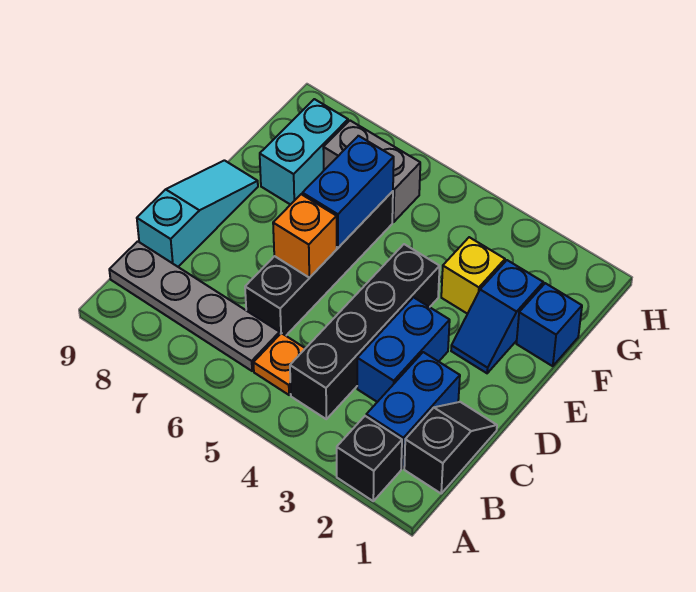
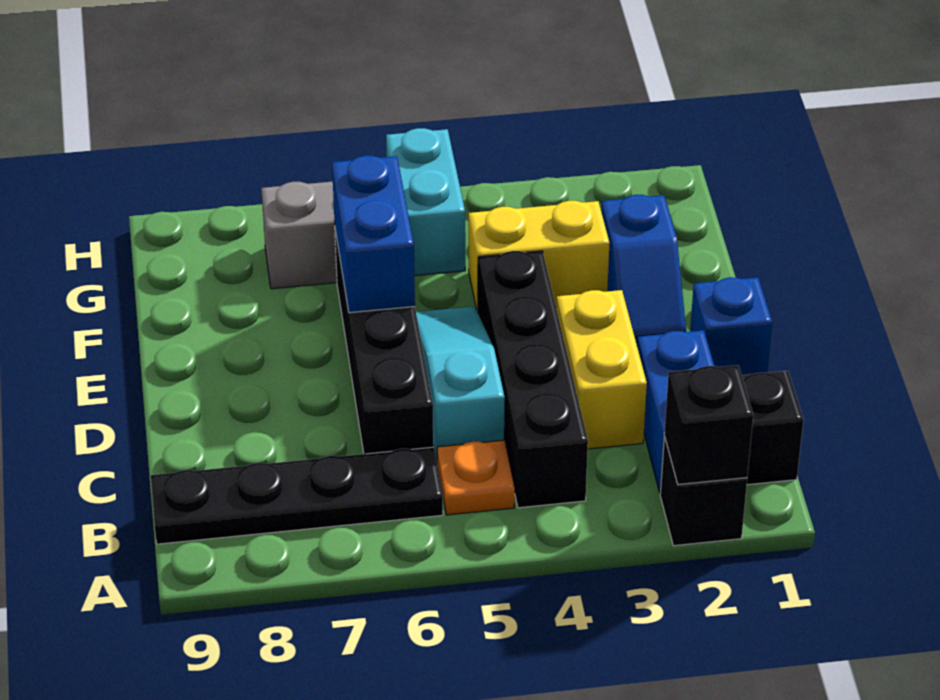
none -> black brick A2 level 2
grey plate B6:B9 level 1 -> black plate B6:B9 level 1
blue brick C3:D3 level 1 -> yellow brick C3:D3 level 1
cyan slope C9:E9 level 1 top C -> cyan slope C5:E5 level 1 top C
orange brick D6 level 2 -> none
blue brick F1 level 1 -> blue brick D1 level 1
yellow brick F3 level 1 -> yellow brick F3:F4 level 1
cyan brick F8:G8 level 1 -> cyan brick G5:H5 level 1

